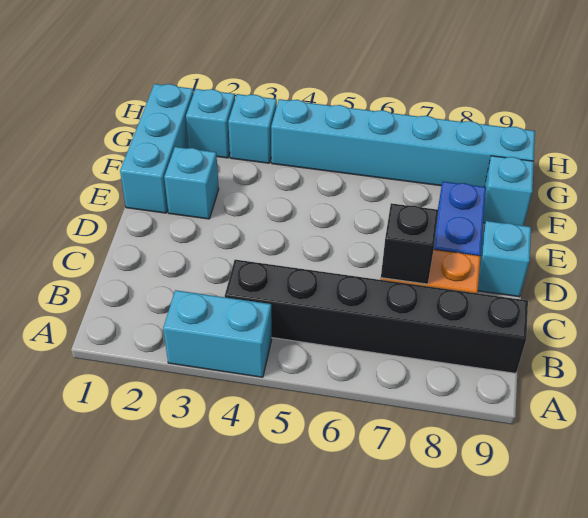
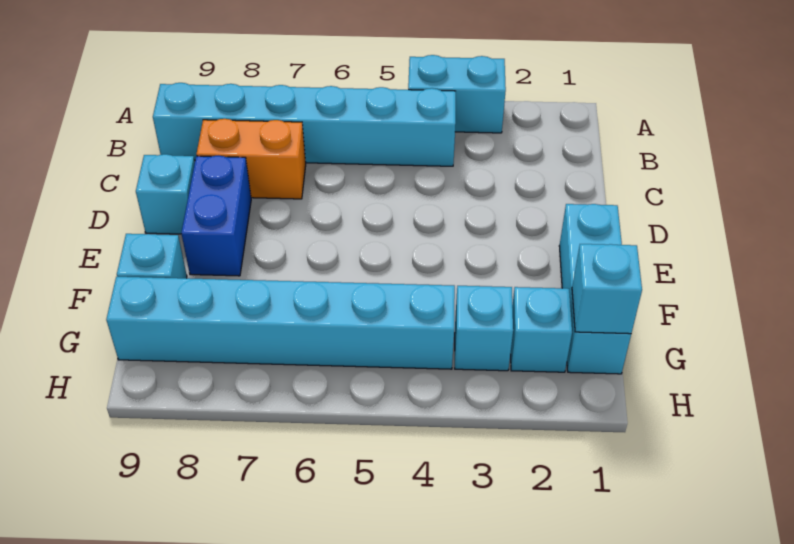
black brick B4:B9 level 1 -> cyan brick B4:B9 level 1
black brick C7 level 2 -> none
cyan brick E2 level 1 -> cyan brick G1 level 2

